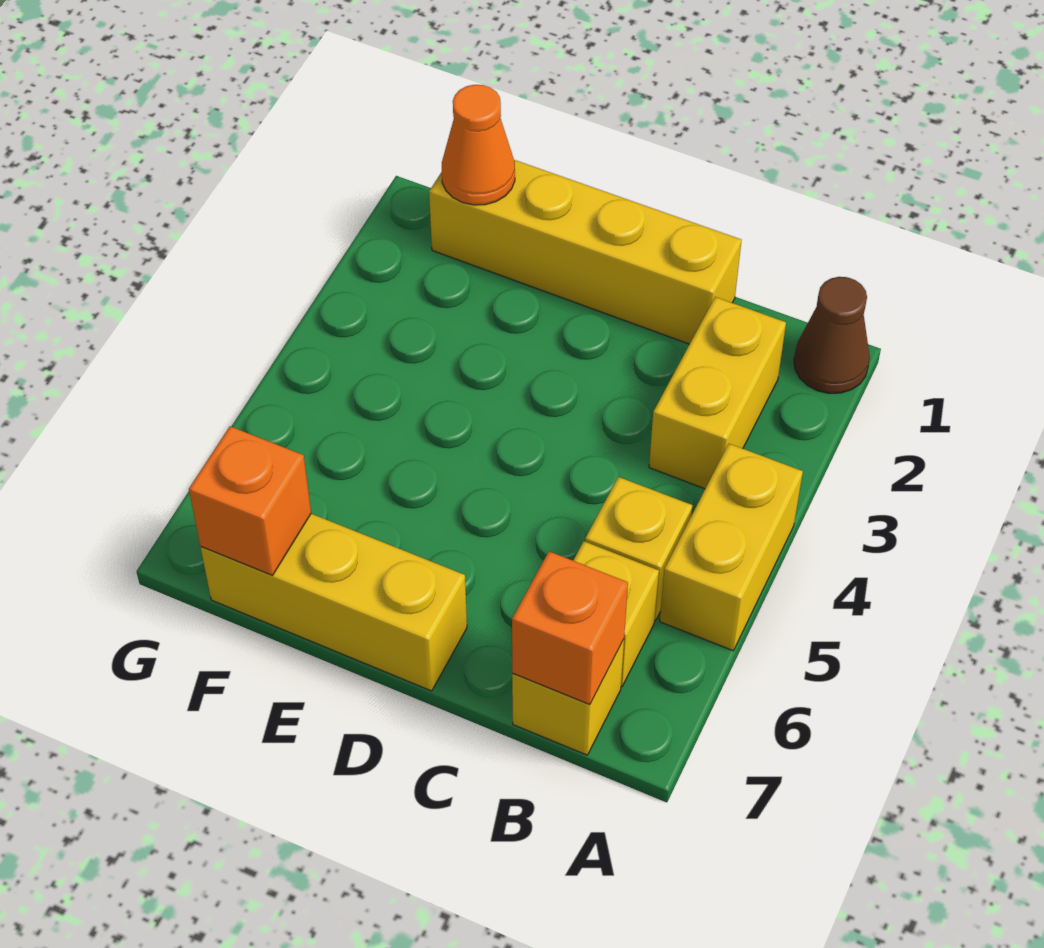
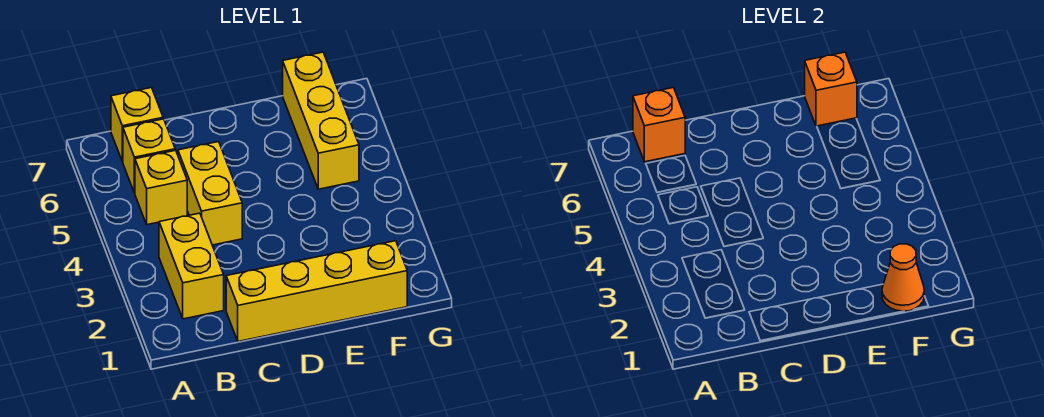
brown cone A1 level 1 -> none
yellow brick A4:A5 level 1 -> yellow brick C4:C5 level 1
yellow brick D7:F7 level 1 -> yellow brick F5:F7 level 1

